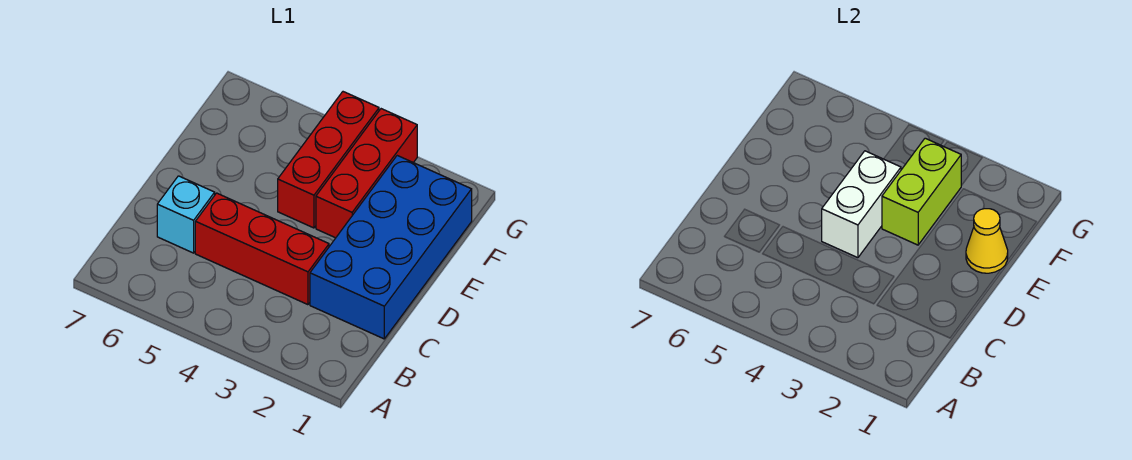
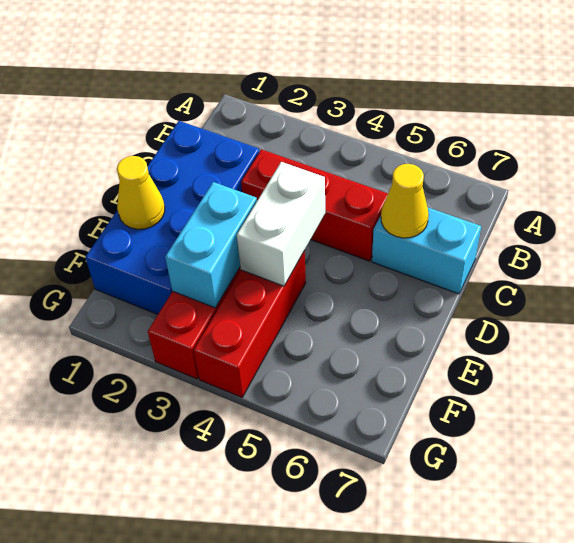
cyan brick C6 level 1 -> cyan brick C6:C7 level 1
none -> yellow cone C6 level 2
lime brick E3:F3 level 2 -> cyan brick E3:F3 level 2

